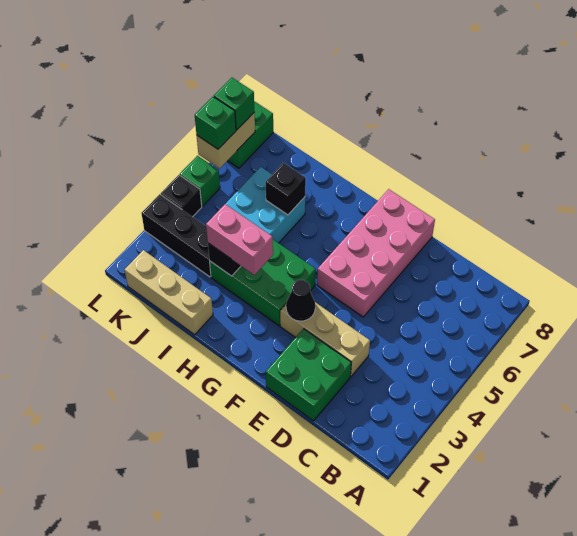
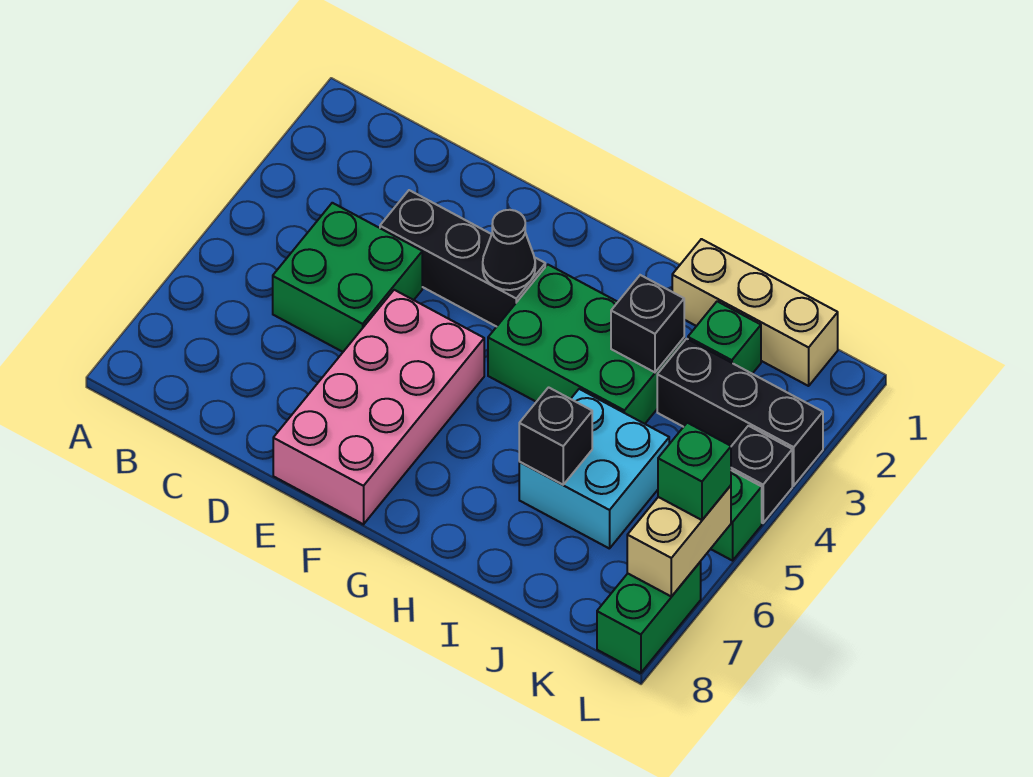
green brick D1:E2 level 1 -> green brick C4:D5 level 1
tan brick D3:F3 level 1 -> black brick D3:F3 level 1
pink brick H3:I3 level 3 -> none
green brick L7 level 3 -> green brick J2 level 1

